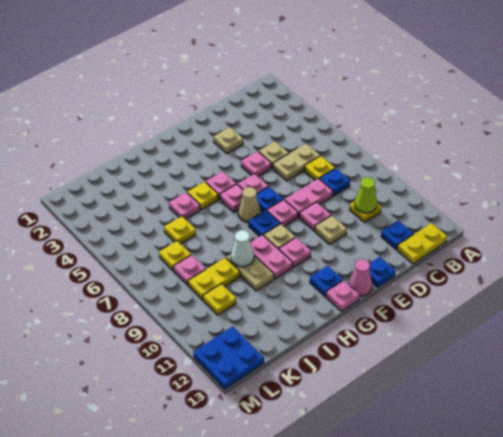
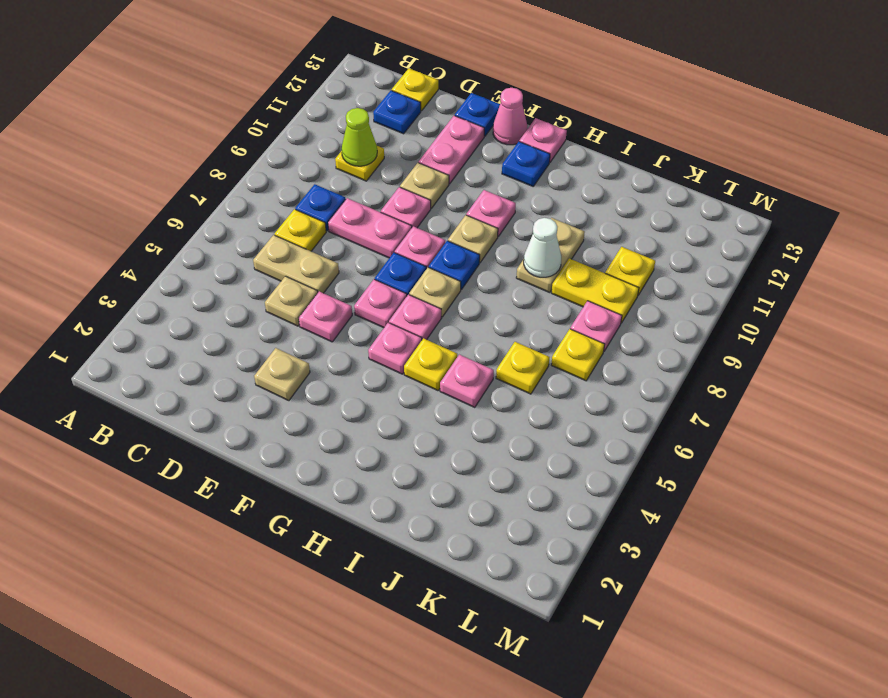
yellow plate B13:C13 level 1 -> yellow plate C13 level 1
tan cone G7 level 1 -> tan plate G7 level 1
pink plate H9:H10 level 1 -> pink plate E11:E12 level 1
blue plate L12:M13 level 1 -> none

